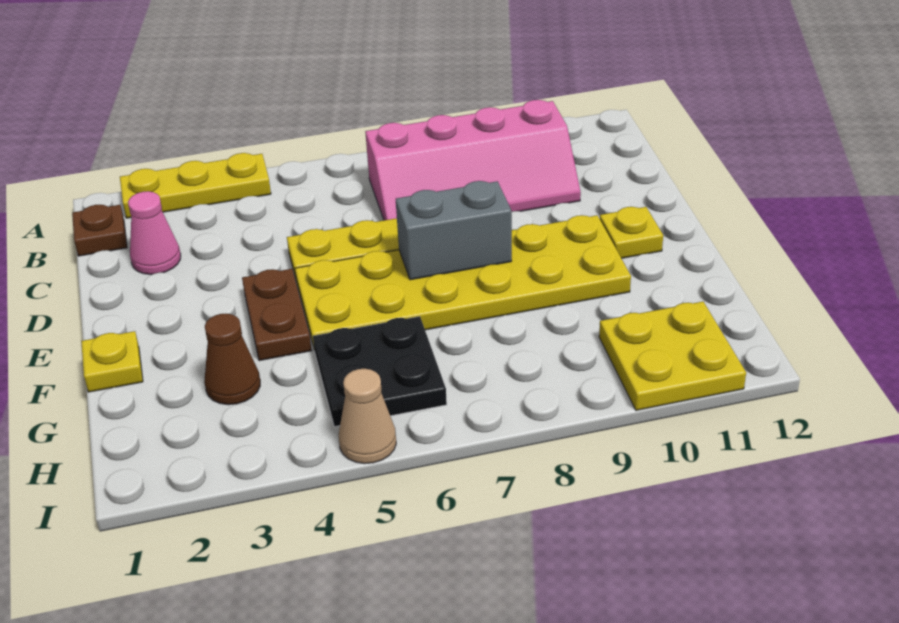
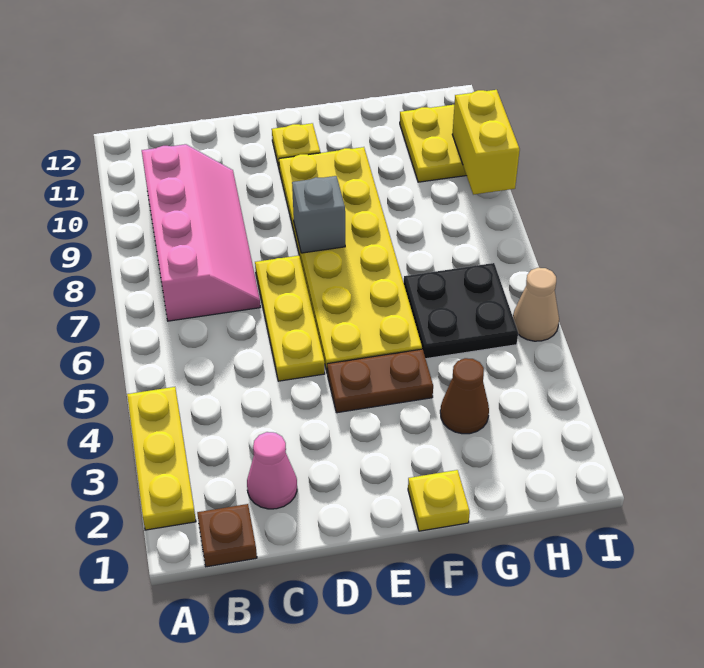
grey brick E7:E8 level 2 -> grey brick E8 level 2
none -> yellow brick I9:I10 level 2

